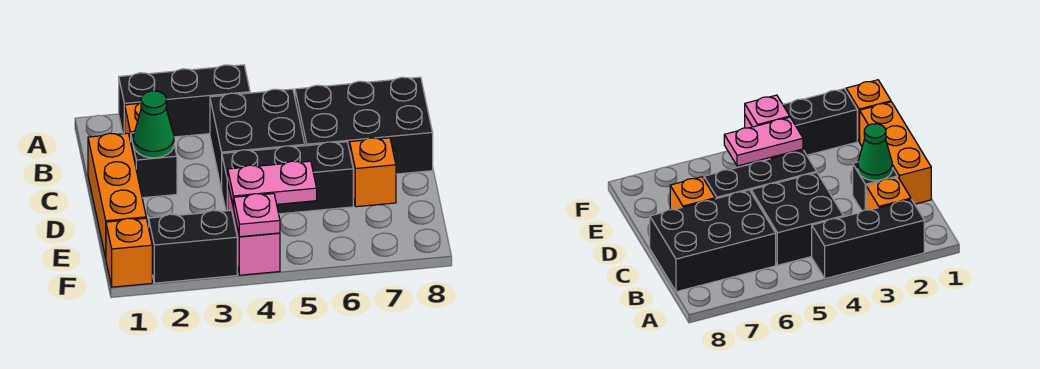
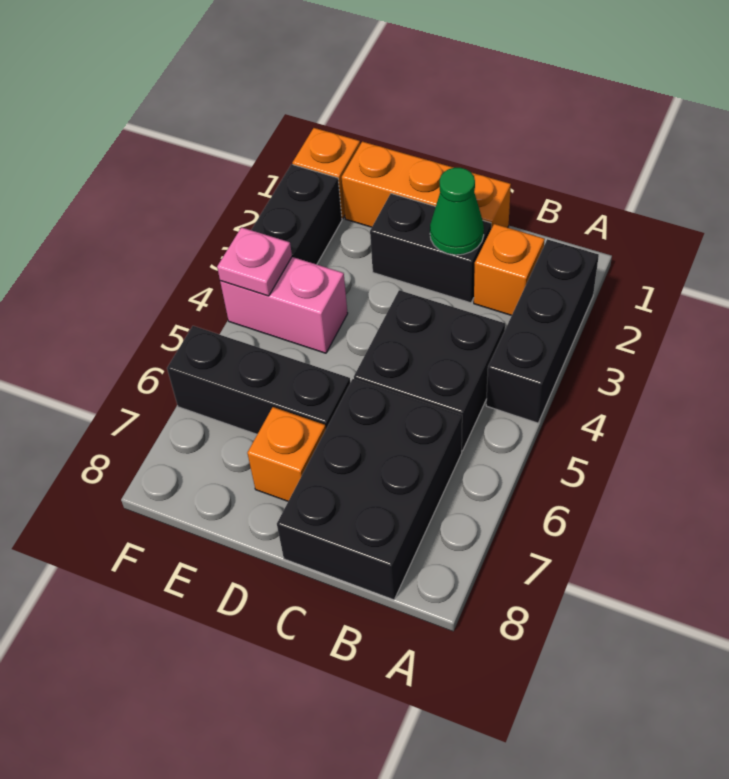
black brick C2 level 1 -> black brick C2:D2 level 1
black brick D4:D6 level 1 -> black brick D6:F6 level 1
pink plate E4:E5 level 2 -> none

